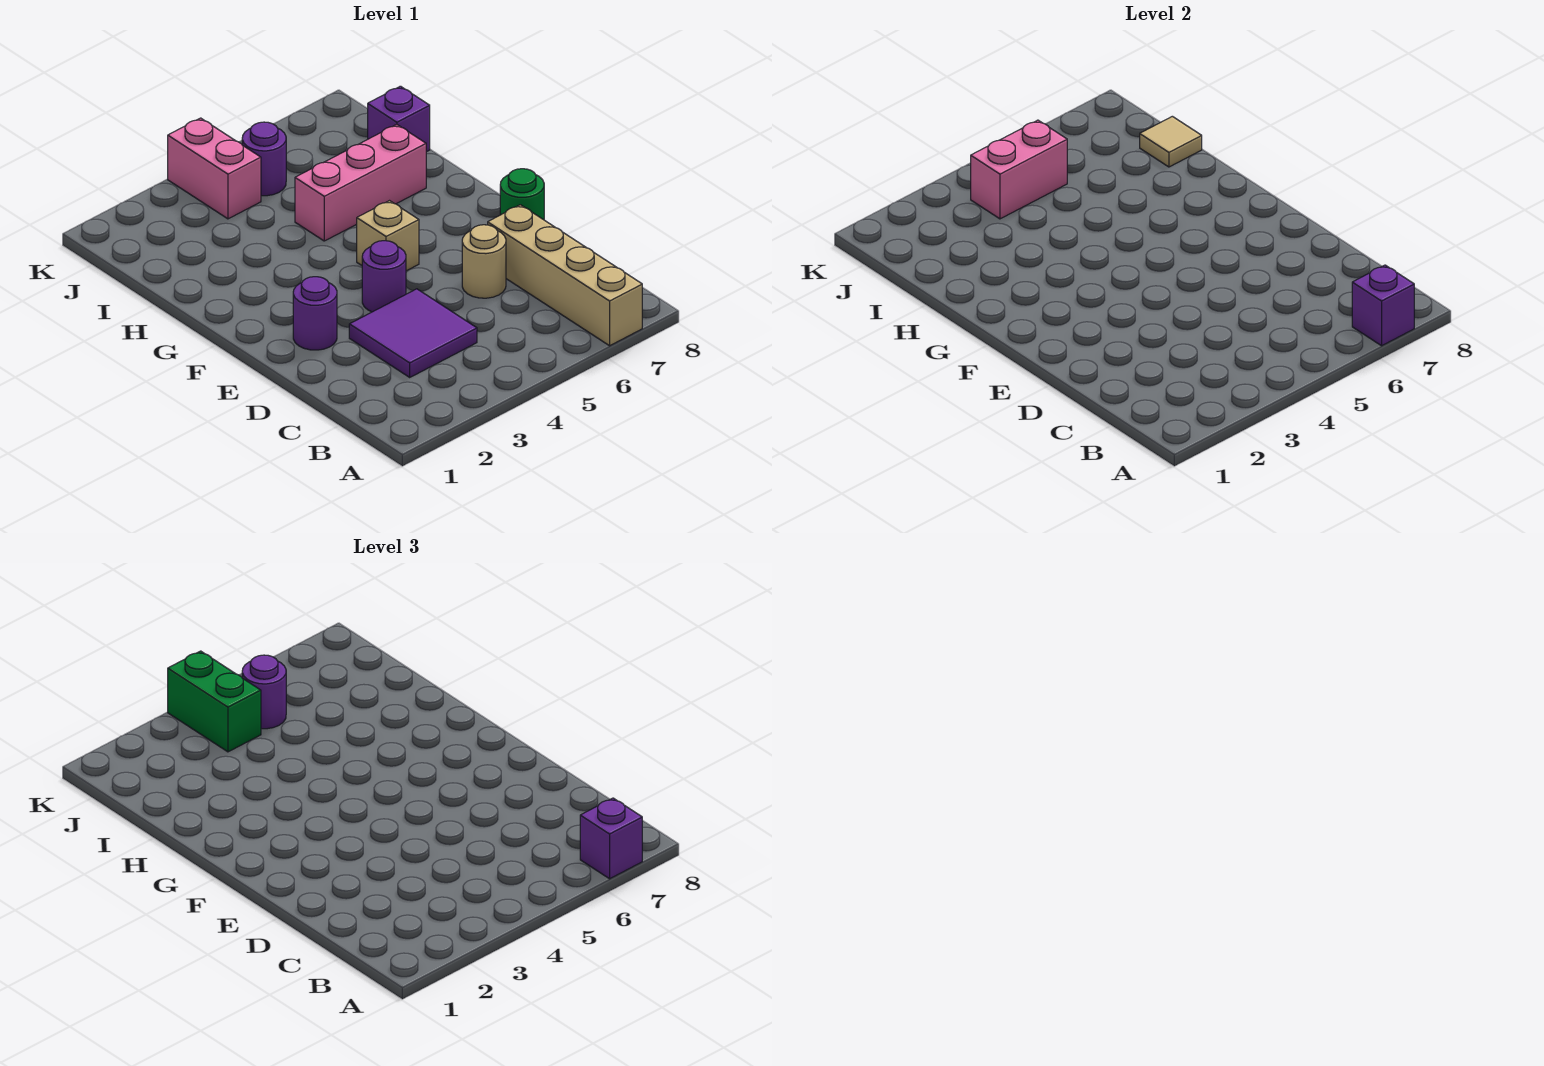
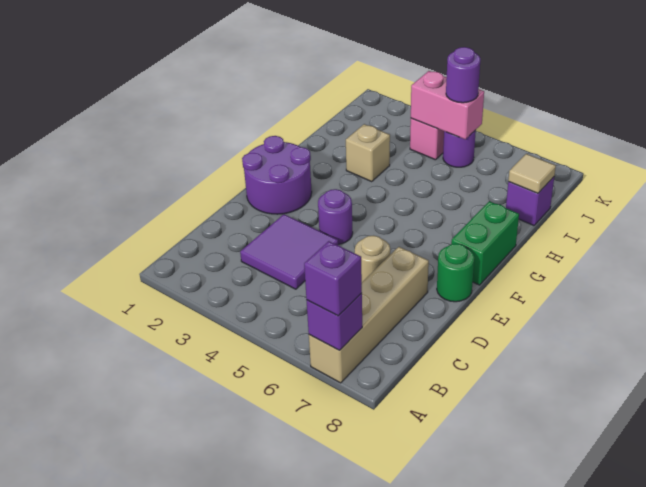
purple round brick E2 level 1 -> purple round brick E1:F2 level 1
tan brick F5 level 1 -> tan brick H3 level 1
pink brick H5:H7 level 1 -> none
green brick J4:K4 level 3 -> green brick F8:G8 level 1

